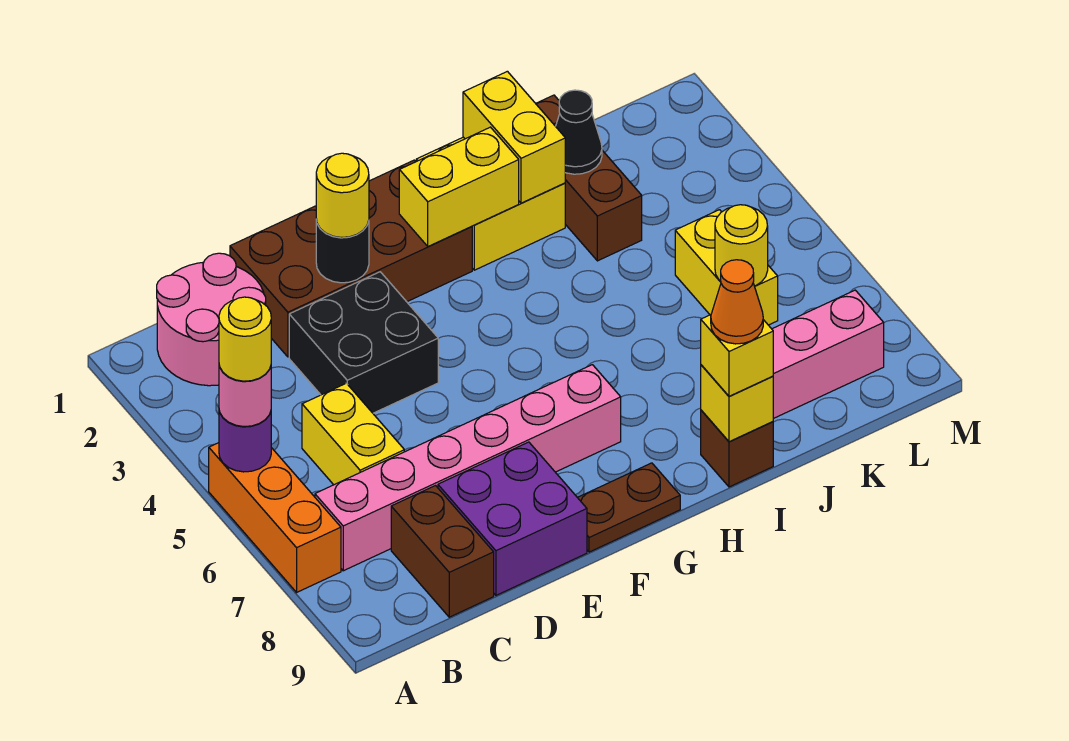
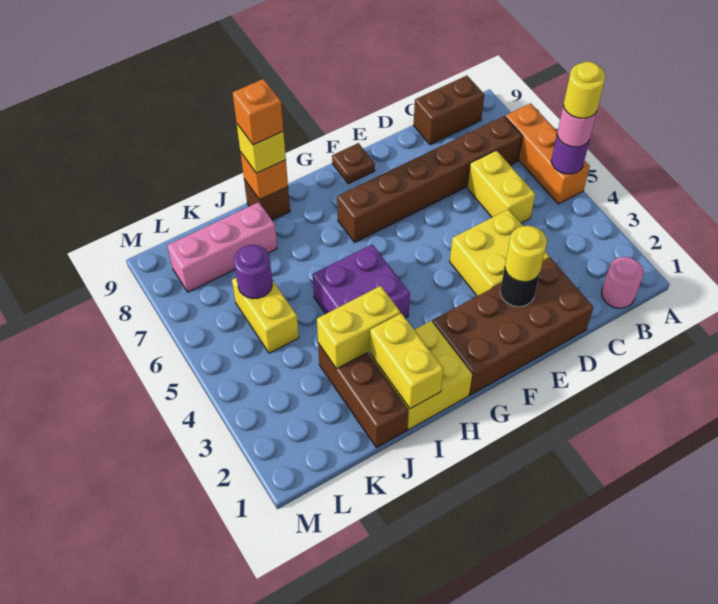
pink round brick B1:C2 level 1 -> pink round brick B1 level 1
pink brick B7:G7 level 1 -> brown brick B7:G7 level 1
brown brick C8:C9 level 1 -> brown brick B9:C9 level 1
black brick D3:E4 level 1 -> yellow brick D3:E4 level 1
purple brick D8:E9 level 1 -> purple brick H4:I5 level 1
brown plate F9:G9 level 1 -> brown plate F9 level 1
yellow brick G2:H2 level 2 -> yellow brick I3:J3 level 2
yellow brick I9 level 2 -> orange brick I9 level 2
orange cone I9 level 4 -> orange brick I9 level 4
black cone J2 level 2 -> none
yellow round brick K6 level 2 -> purple round brick K6 level 2

